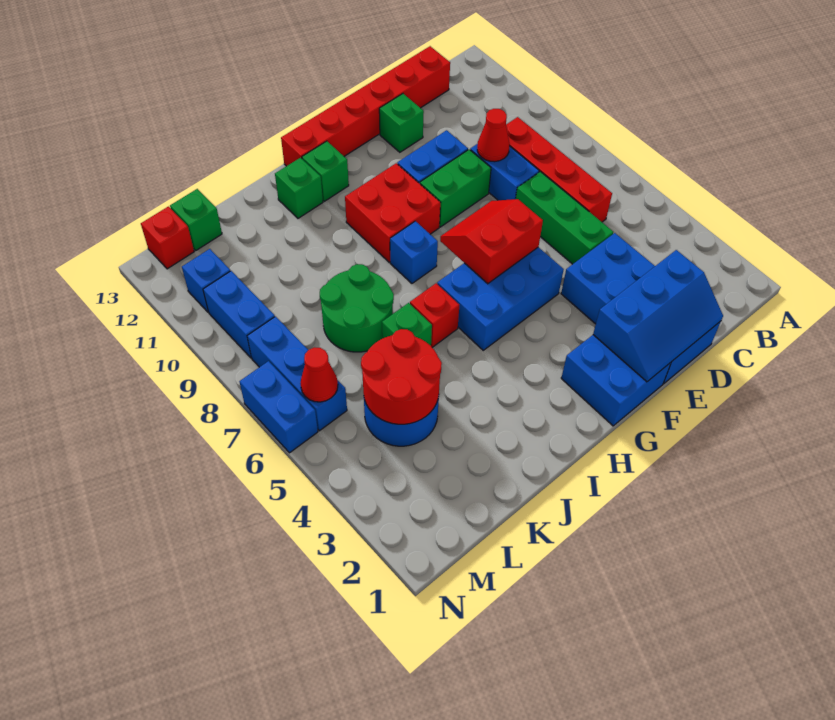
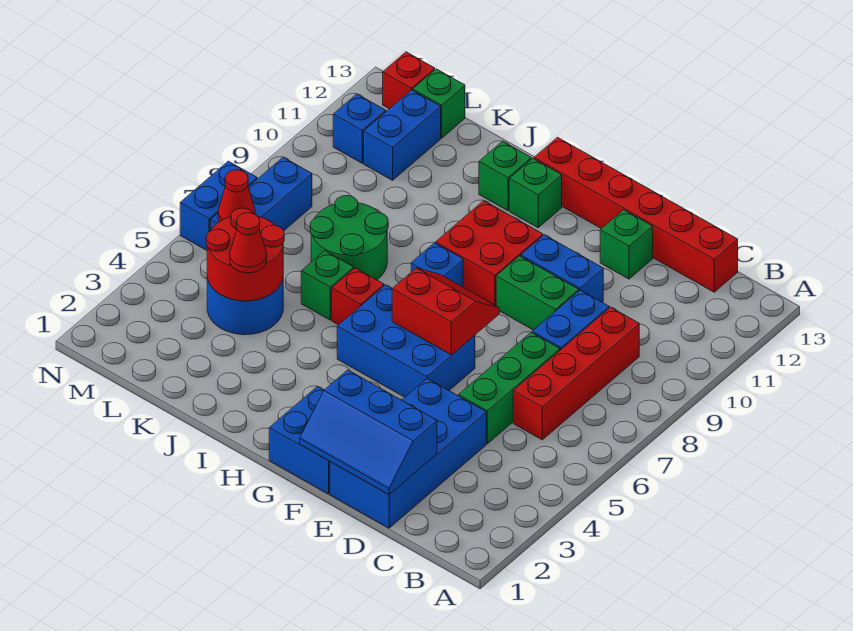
red cone D9 level 2 -> red cone K4 level 3
blue brick M9:M10 level 1 -> blue brick L11:L12 level 1

